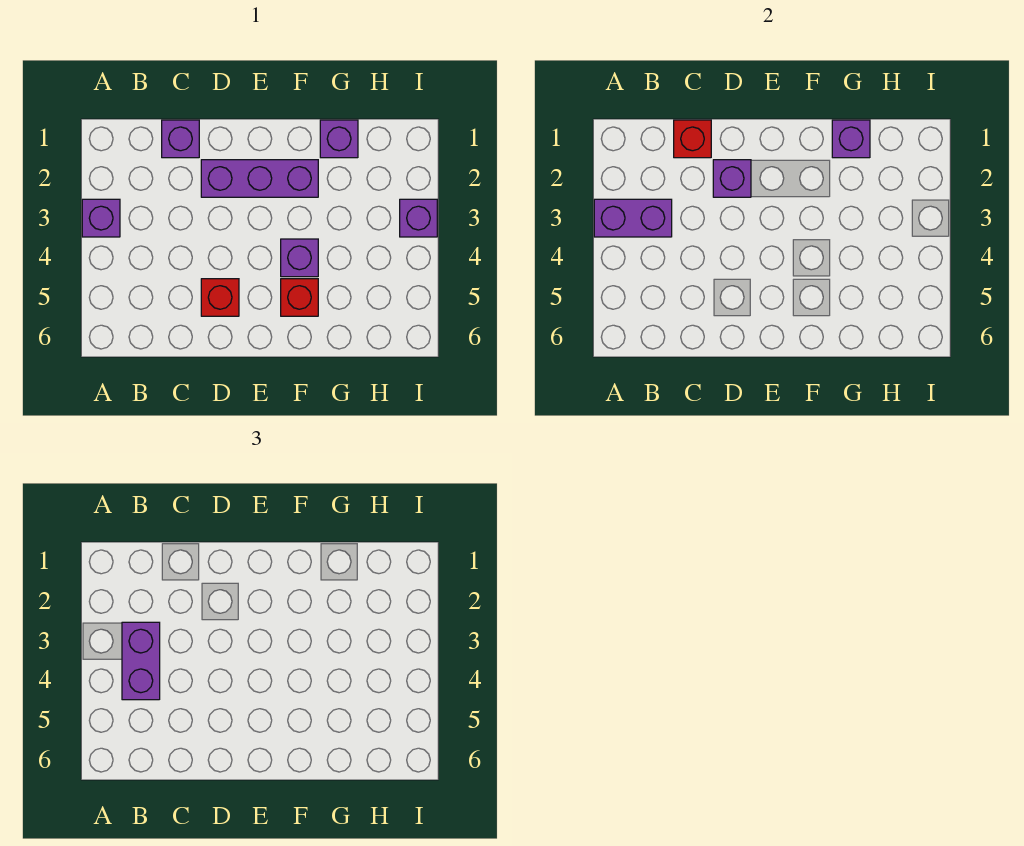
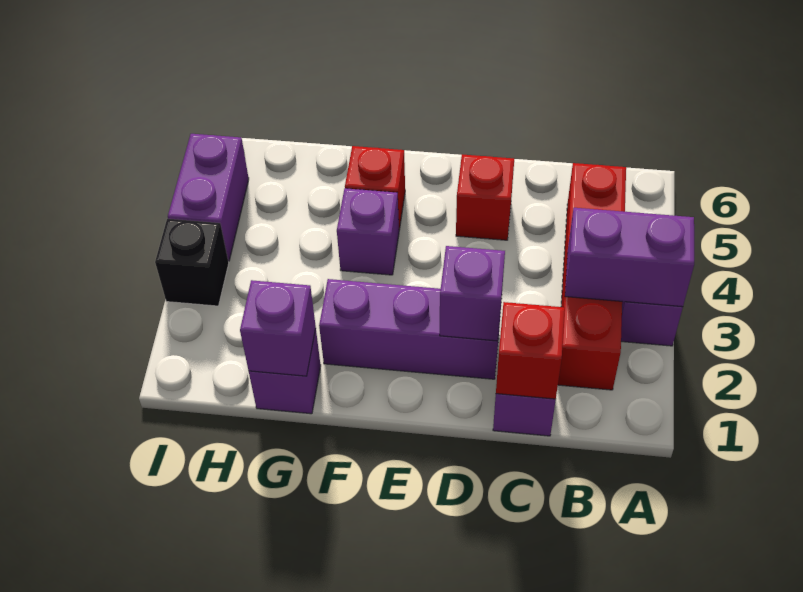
none -> red brick B2:B5 level 1
purple brick B3:B4 level 3 -> purple brick I4:I5 level 1
purple brick I3 level 1 -> black brick I3 level 1

